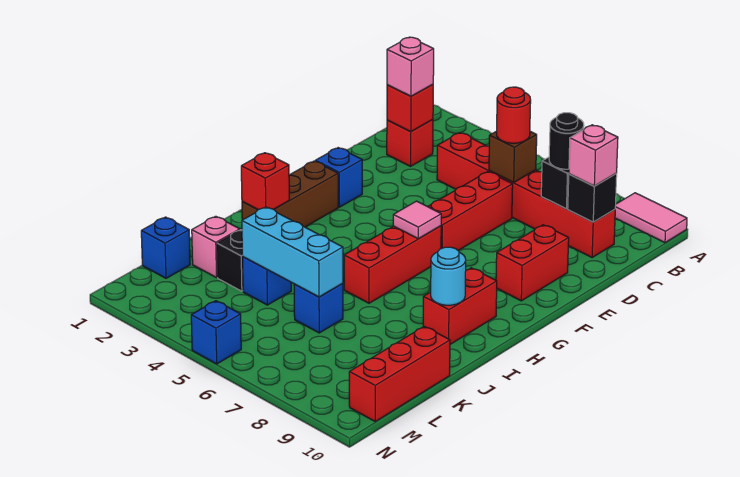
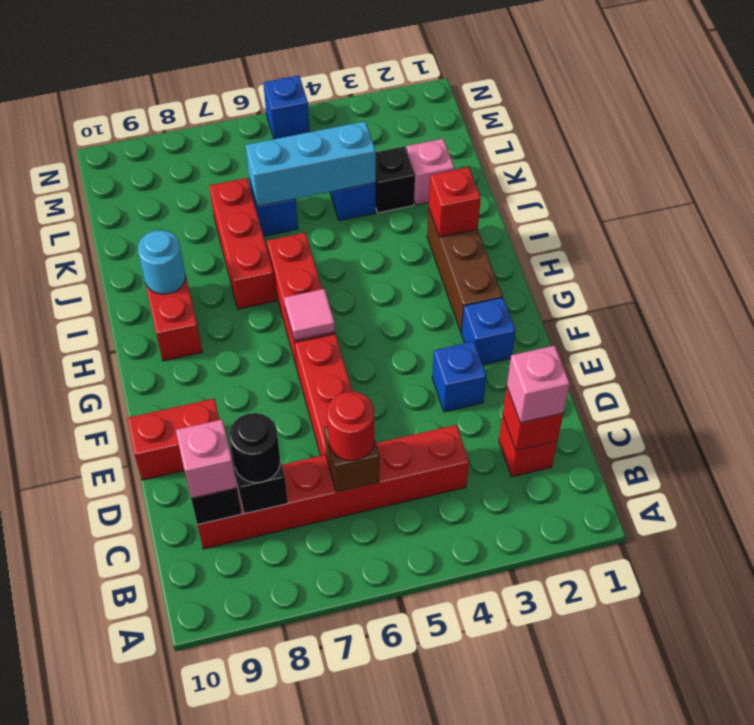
pink tile A9:A10 level 1 -> none
red brick E9:F9 level 1 -> red brick E9:E10 level 1
red brick K10:M10 level 1 -> red brick I7:K7 level 1
blue brick L1 level 1 -> blue brick E3 level 1

